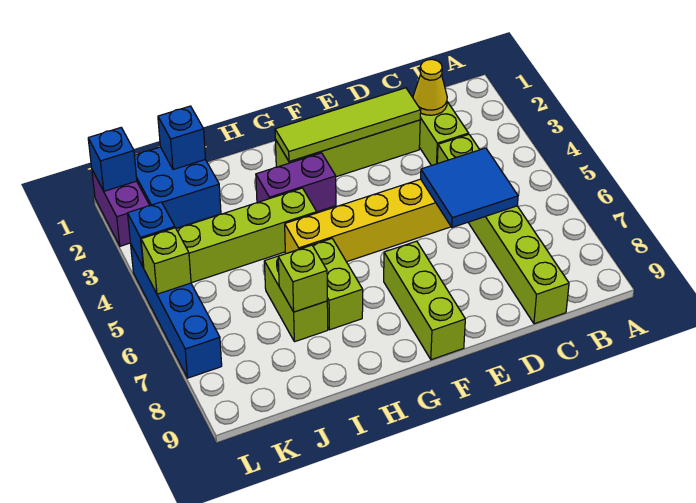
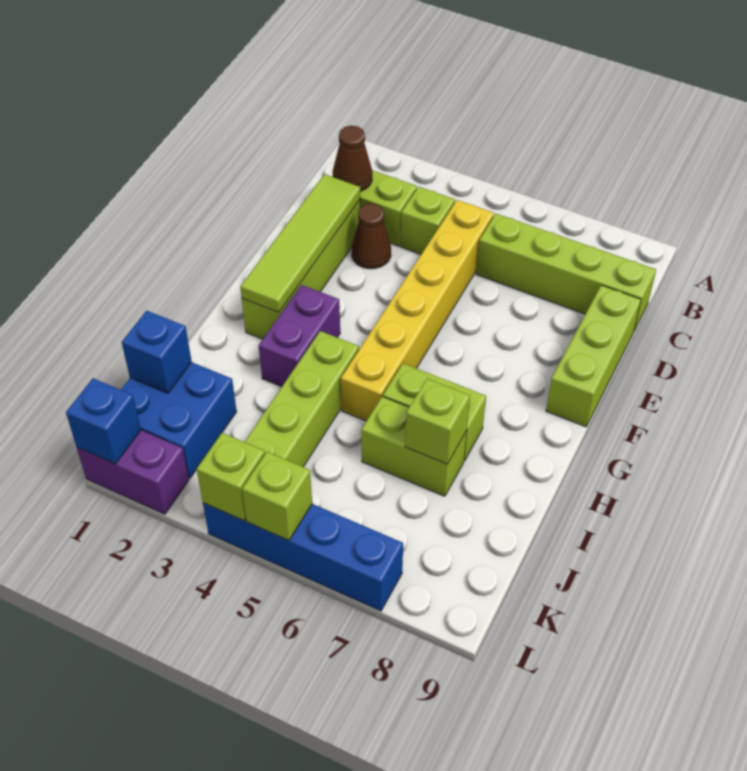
yellow cone C2 level 2 -> brown cone C2 level 2
blue tile C5:D6 level 2 -> none
none -> brown cone D3 level 1
lime brick F7:F9 level 1 -> lime brick D9:F9 level 1
blue brick L4 level 2 -> lime brick L4 level 2

